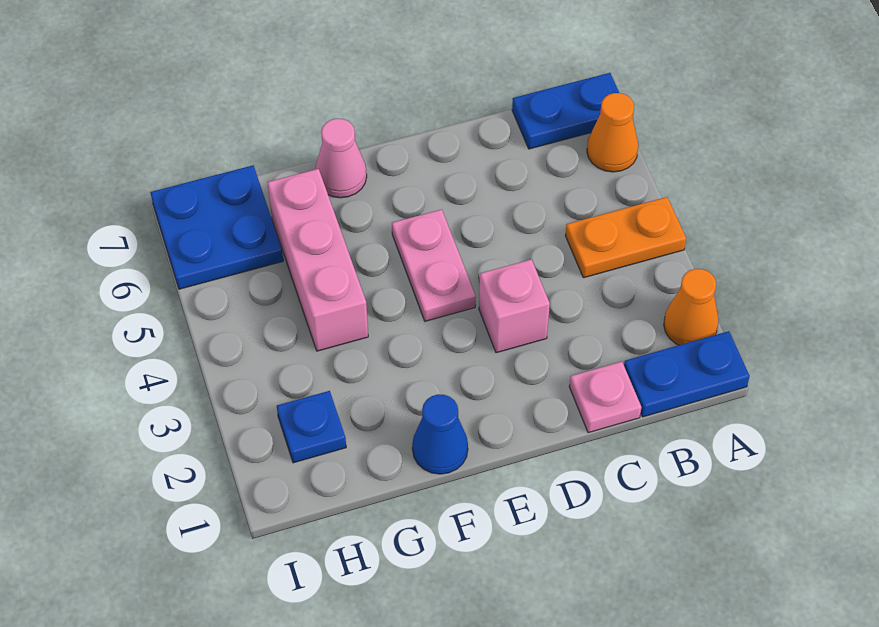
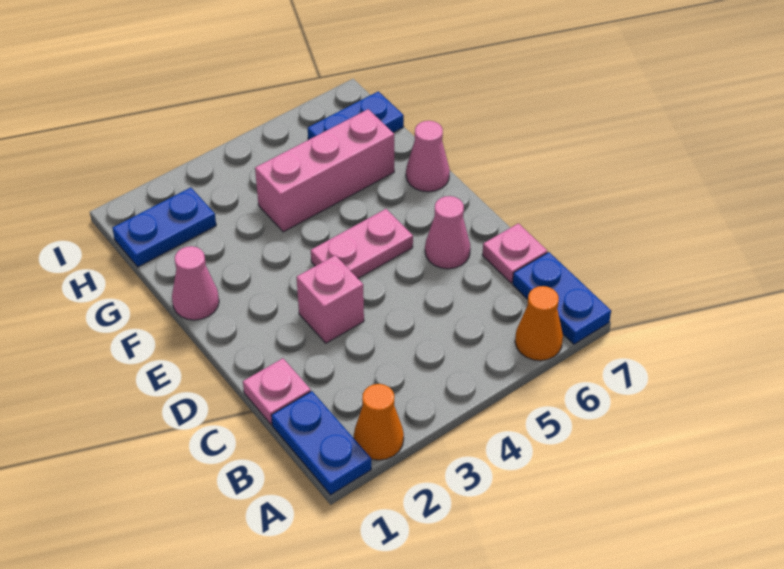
orange plate A4:B4 level 1 -> none
none -> pink plate C7 level 1
none -> pink cone D6 level 1
blue cone F1 level 1 -> pink cone F1 level 1
blue plate H2 level 1 -> blue plate H1:H2 level 1
blue plate H6:I7 level 1 -> blue plate H6:H7 level 1

